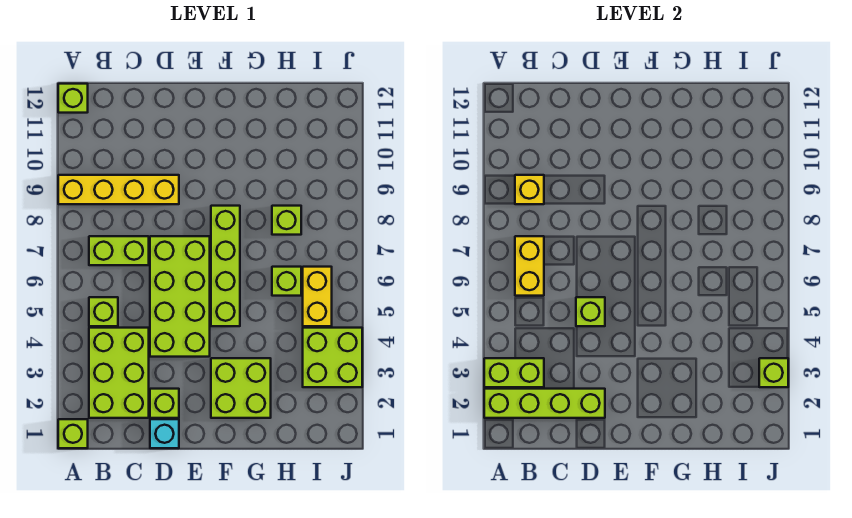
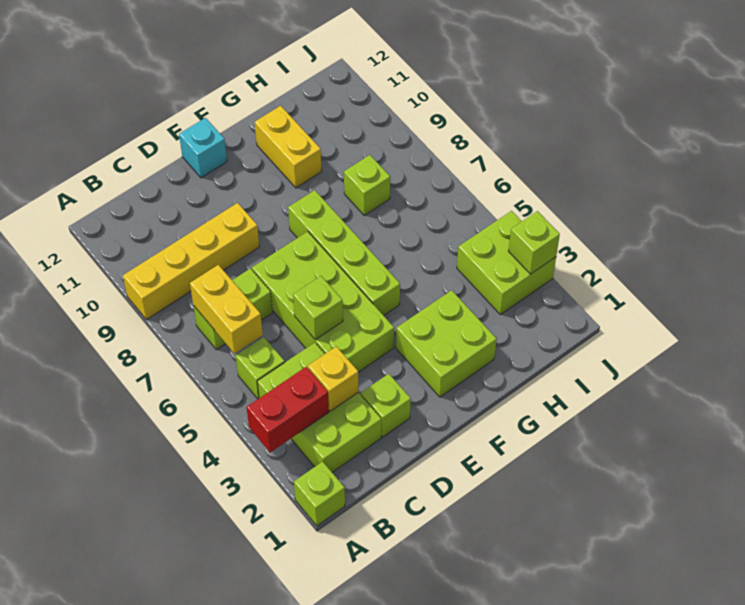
lime brick A2:D2 level 2 -> none
lime brick A3:B3 level 2 -> red brick A3:B3 level 2
lime brick A12 level 1 -> none
yellow brick B9 level 2 -> yellow brick C3 level 2
cyan brick D1 level 1 -> cyan brick E12 level 1
lime brick H6 level 1 -> none
yellow brick I5:I6 level 1 -> yellow brick G10:G11 level 1

